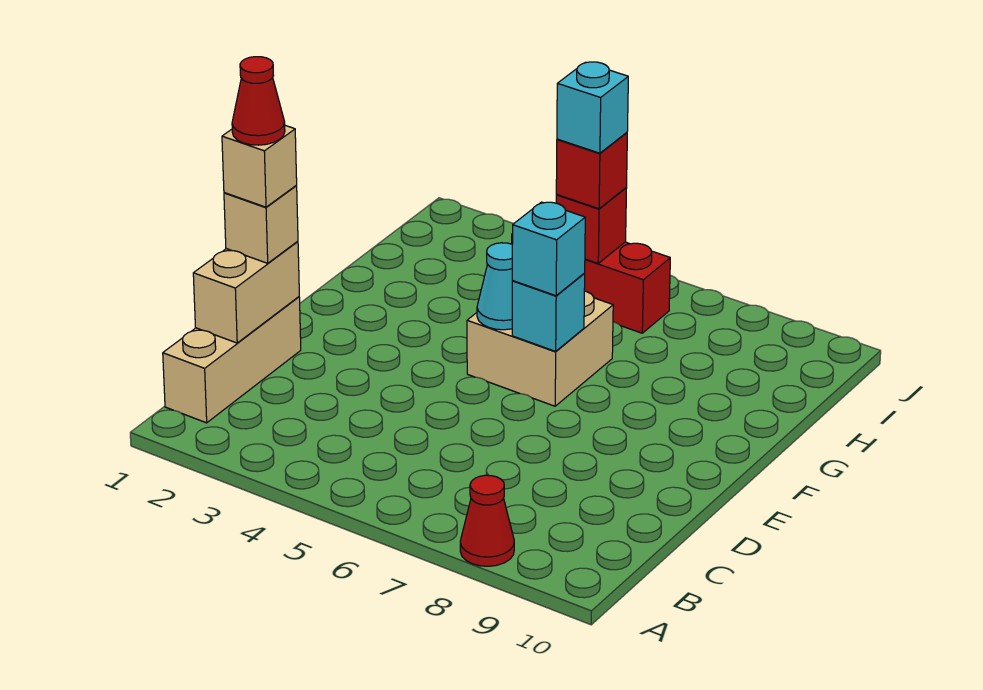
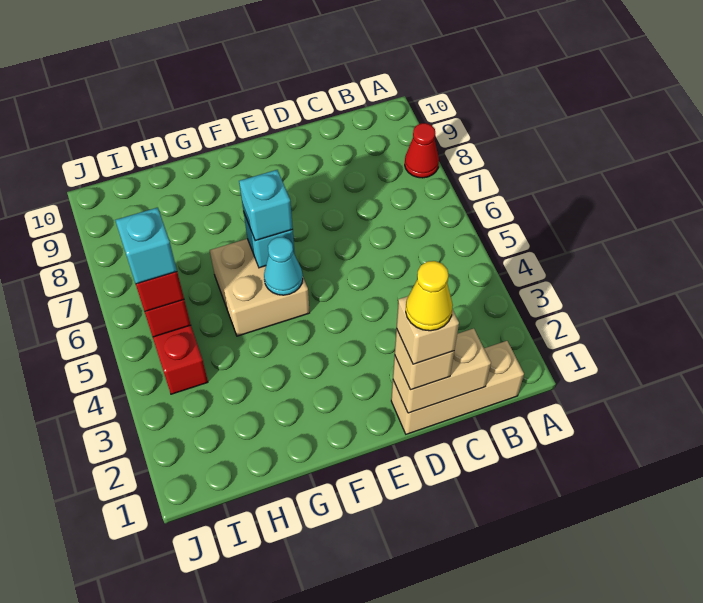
red cone D1 level 5 -> yellow cone D1 level 5

